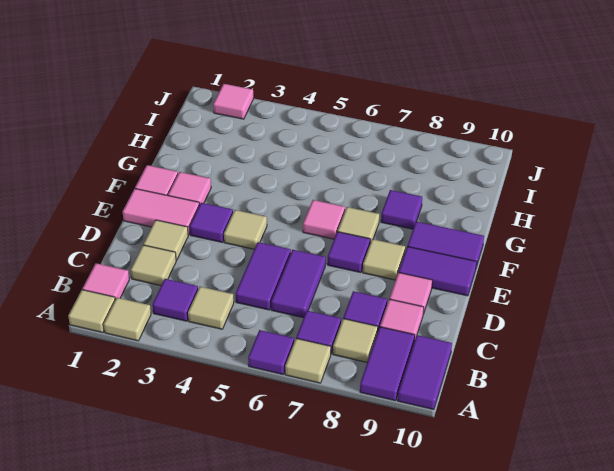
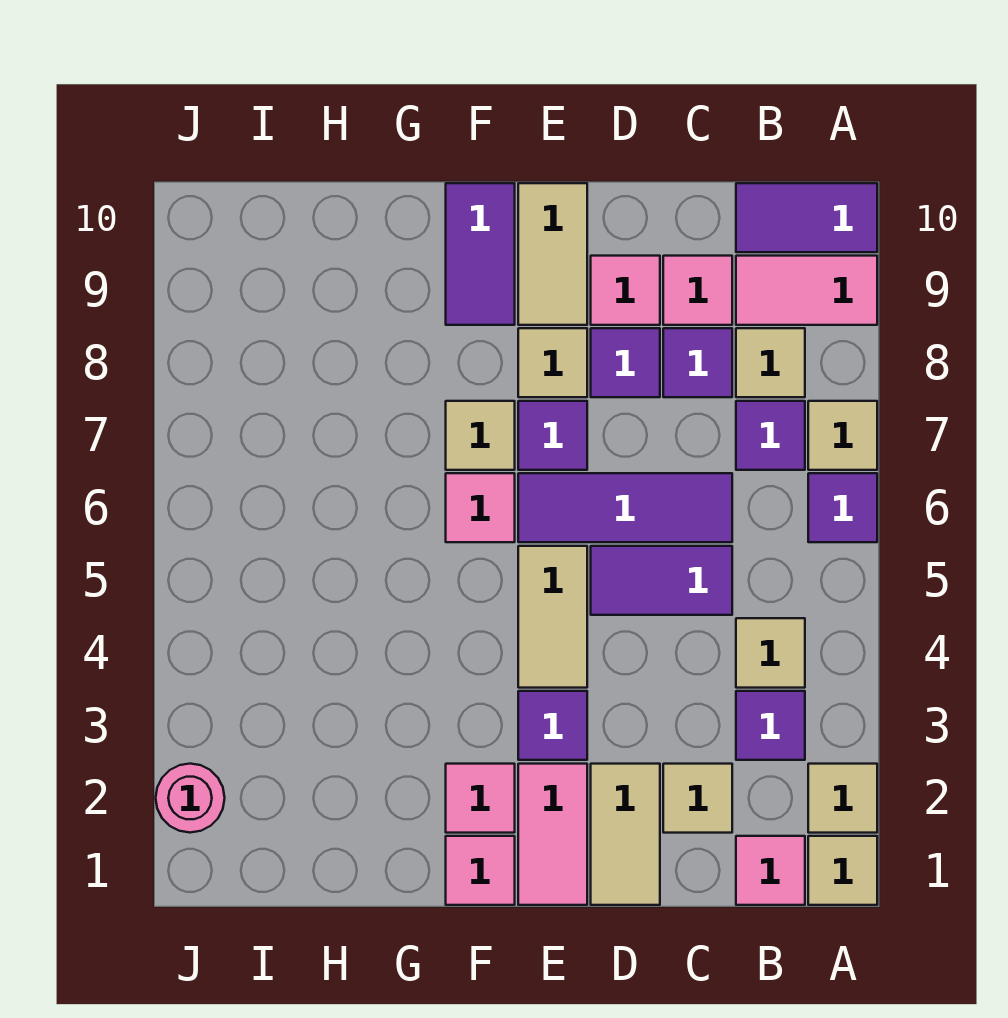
purple tile A9:B9 level 1 -> pink tile A9:B9 level 1
purple tile C6:D6 level 1 -> purple tile C6:E6 level 1
tan tile D2 level 1 -> tan tile D1:D2 level 1
tan tile E4 level 1 -> tan tile E4:E5 level 1
purple tile E9:E10 level 1 -> tan tile E9:E10 level 1
purple tile G8 level 1 -> purple tile D8 level 1
pink tile J2 level 1 -> pink round brick J2 level 1

